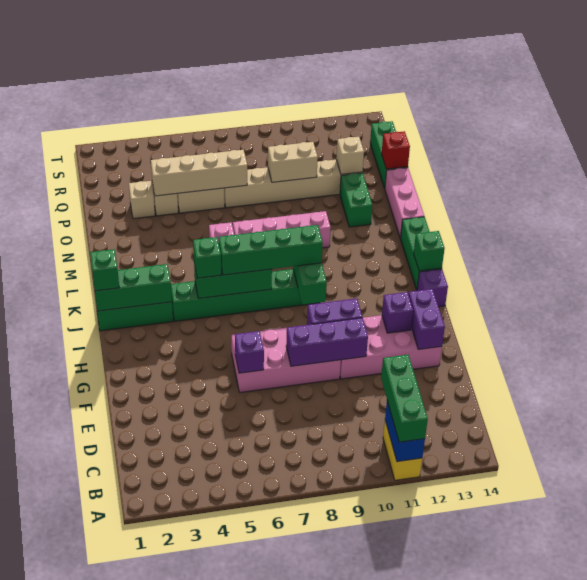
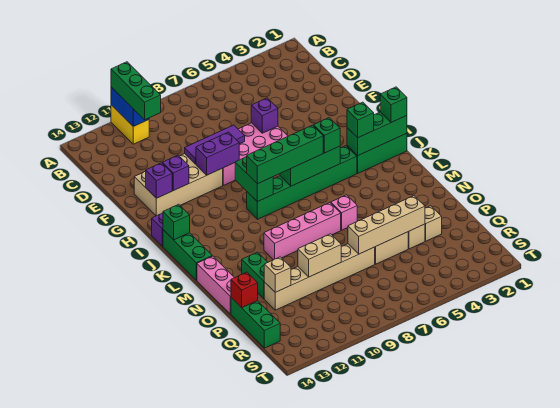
purple brick F8:F10 level 2 -> purple tile F8:F10 level 2
pink brick F10:G13 level 1 -> tan brick F10:G13 level 1
purple brick F13:G13 level 2 -> purple brick G13 level 2
none -> green brick J3 level 3

